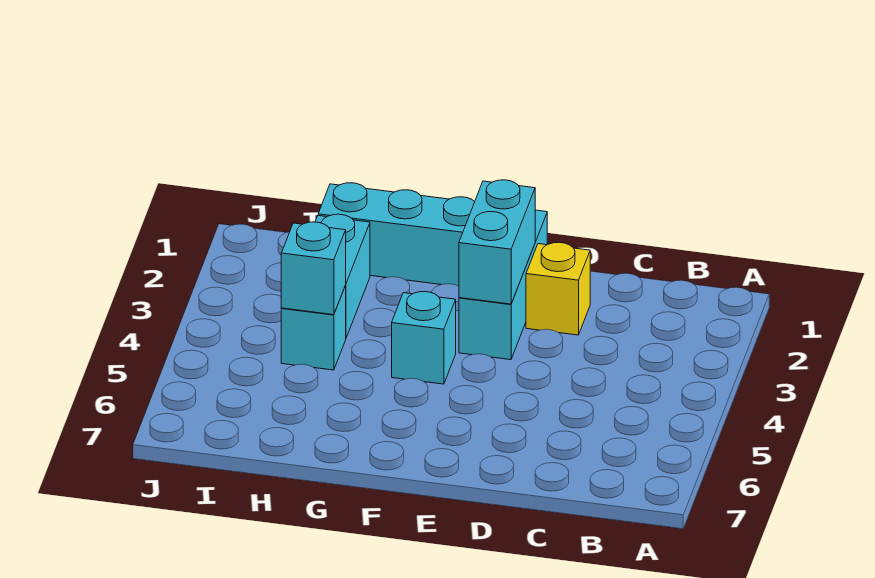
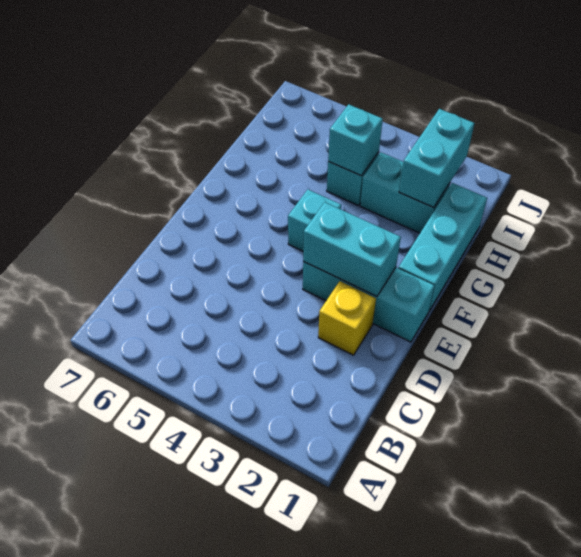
none -> cyan brick H2:I2 level 2

